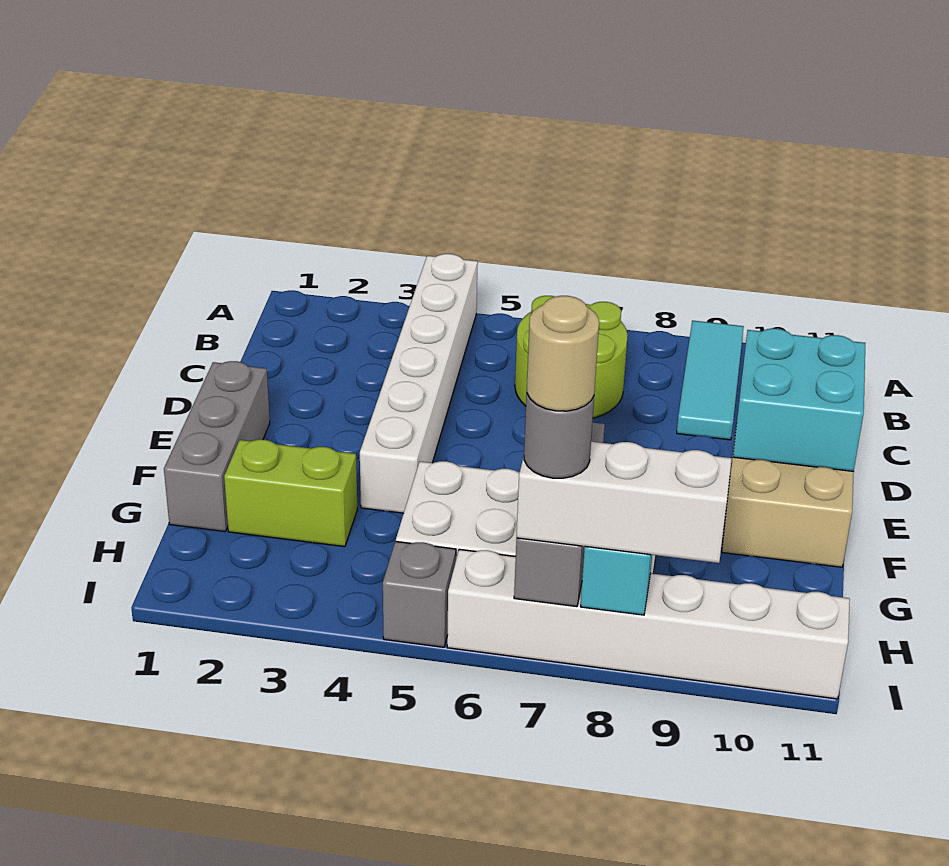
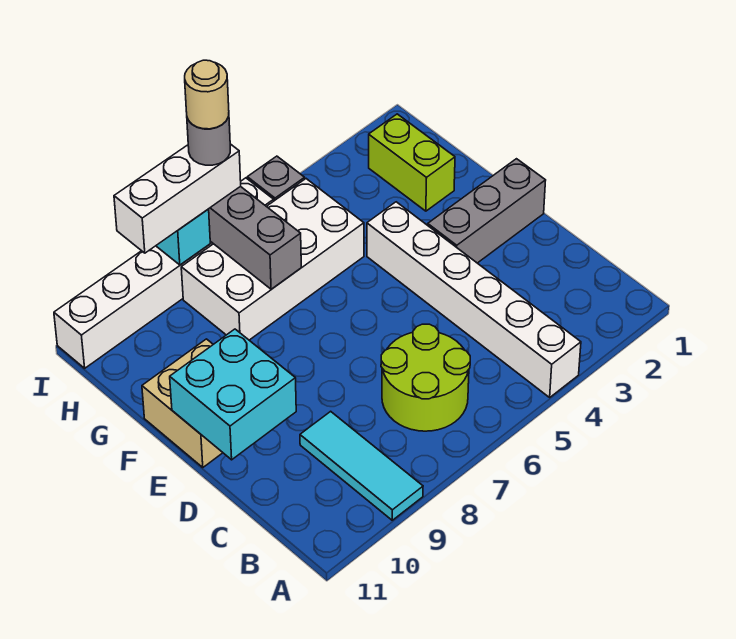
grey brick E1:G1 level 1 -> grey brick E1:E3 level 1
lime brick G2:G3 level 1 -> lime brick G2:H2 level 1

